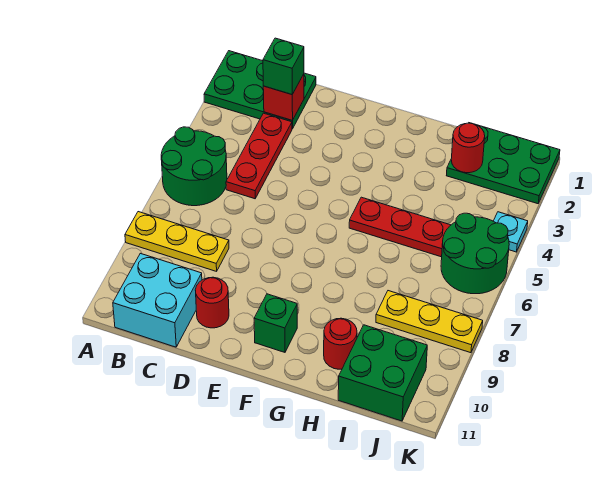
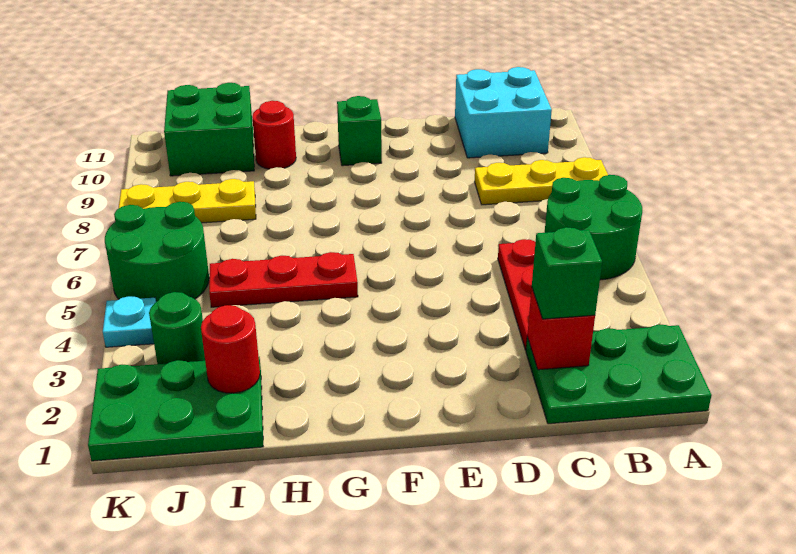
red round brick D10 level 1 -> none
none -> green round brick J3 level 1

